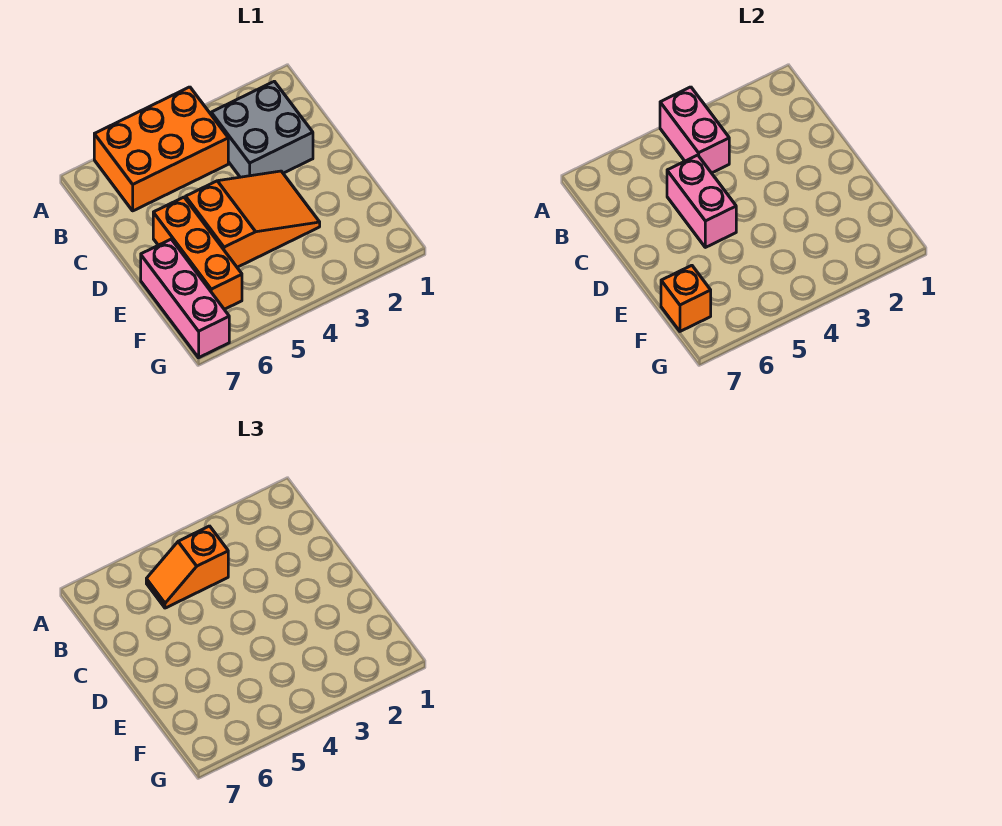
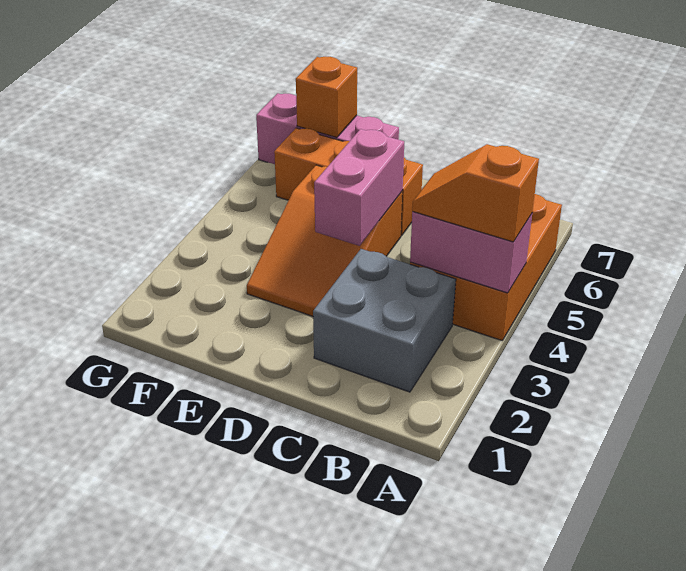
orange slope B4:B5 level 3 top 4 -> orange slope A4:B4 level 3 top A
pink brick C5:D5 level 2 -> pink brick D4:D5 level 2

